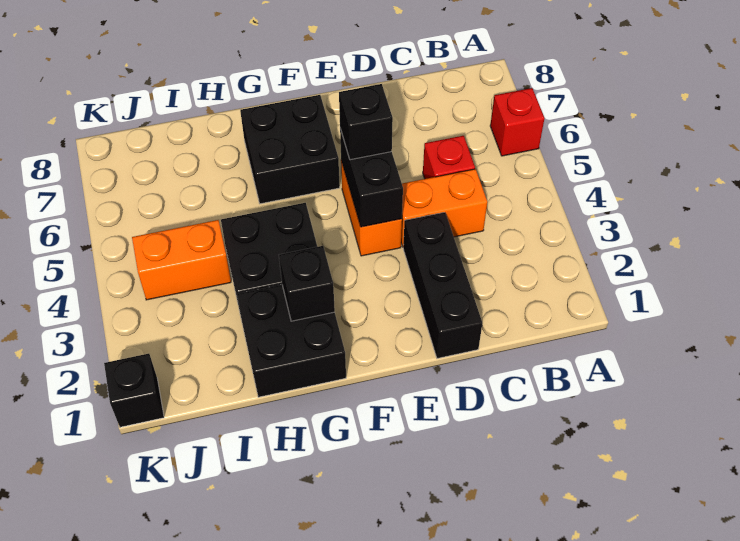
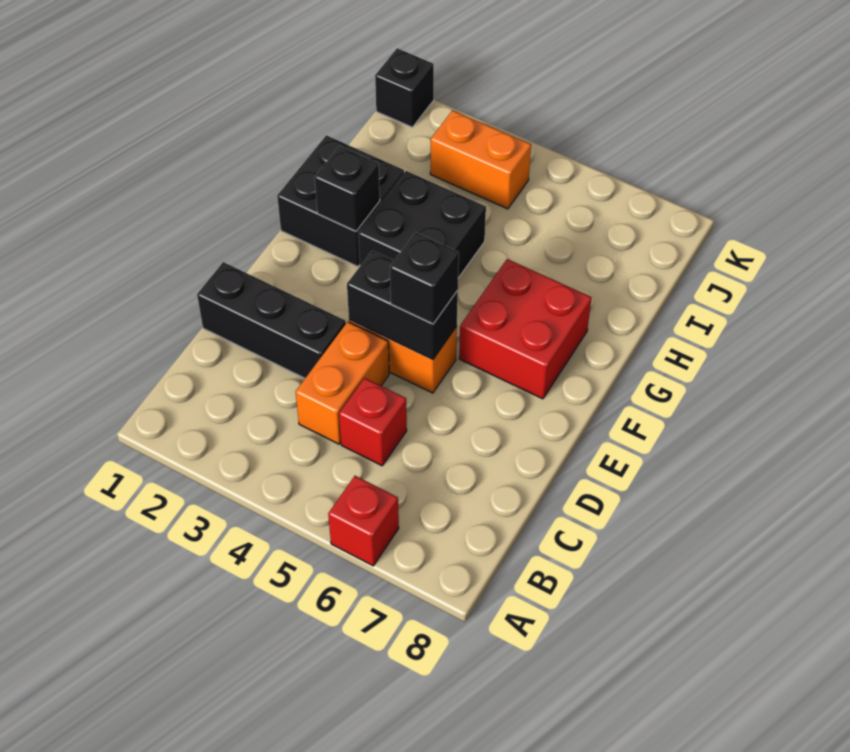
black brick F6:G7 level 1 -> red brick F6:G7 level 1
orange brick I4:J4 level 1 -> orange brick J3:J4 level 1

